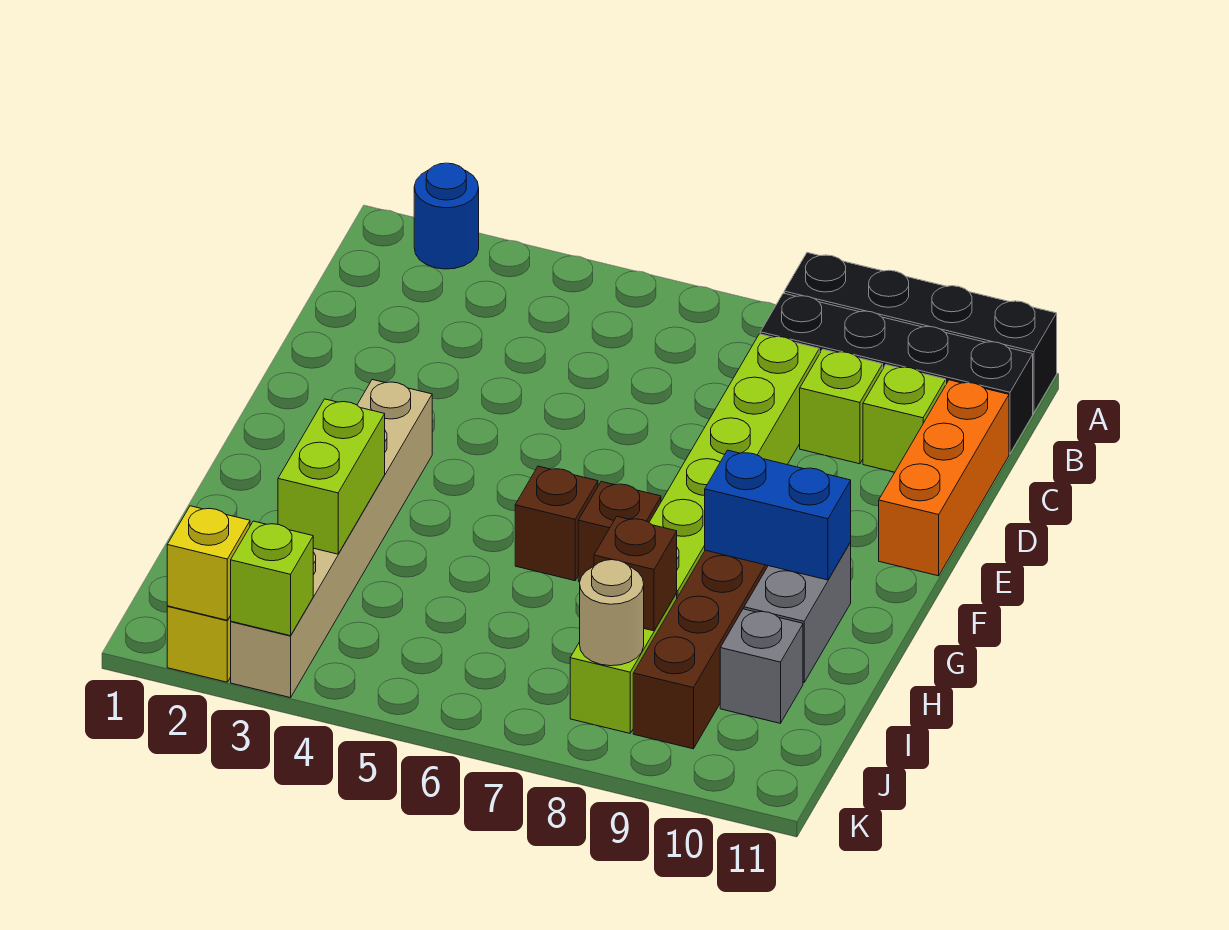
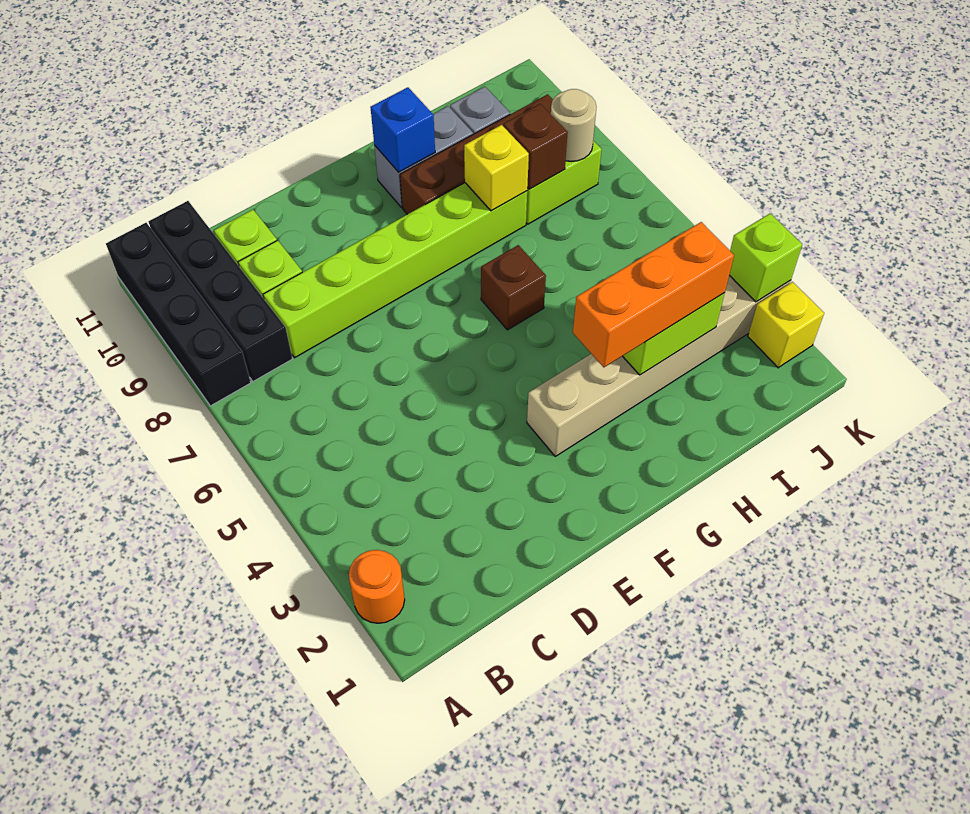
blue round brick A2 level 1 -> orange round brick A2 level 1
orange brick C11:E11 level 1 -> orange brick G3:I3 level 3
brown brick G7 level 1 -> none
blue brick G9:G10 level 2 -> blue brick G10 level 2
yellow brick K2 level 2 -> yellow brick H8 level 2

